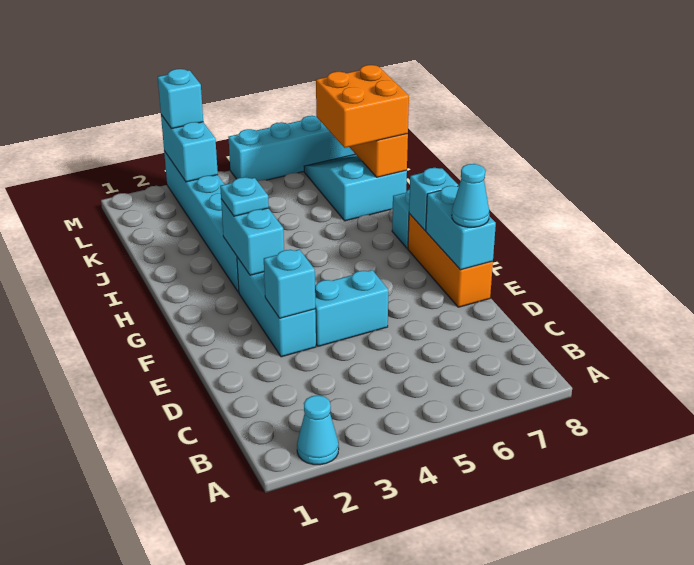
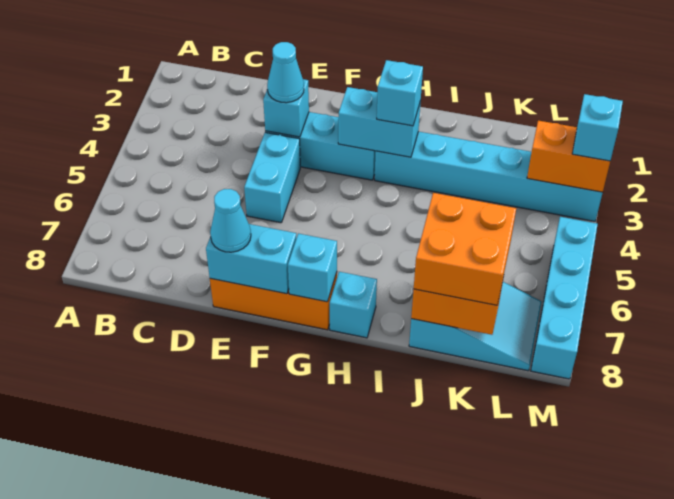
cyan cone A2 level 1 -> cyan cone E3 level 3
cyan plate H3 level 3 -> cyan brick H3 level 3
cyan brick L3:M3 level 2 -> orange brick L3:M3 level 2

